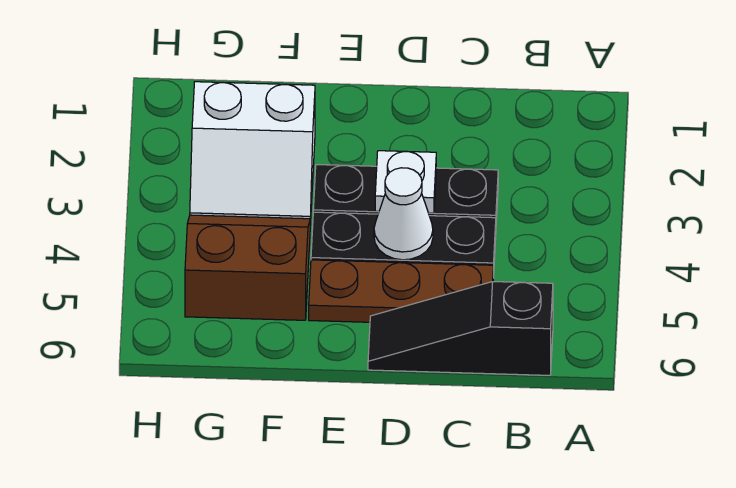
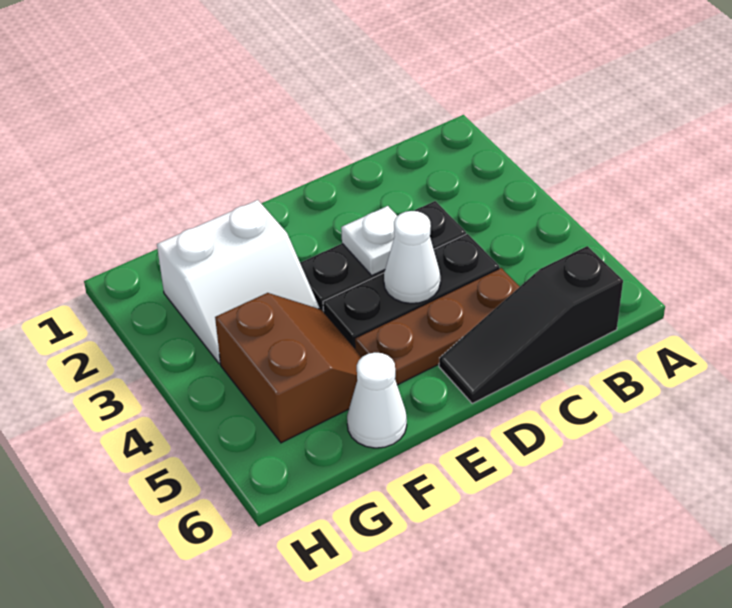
brown slope F4:G5 level 1 top 5 -> brown slope F4:G5 level 1 top G
none -> white cone F6 level 1

